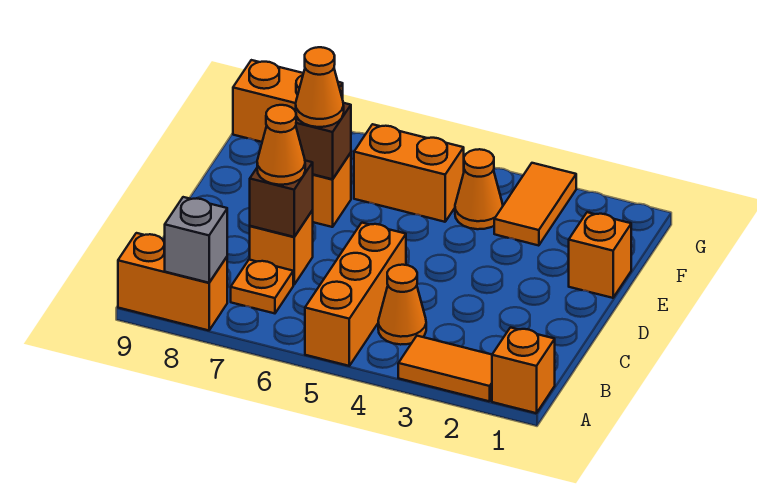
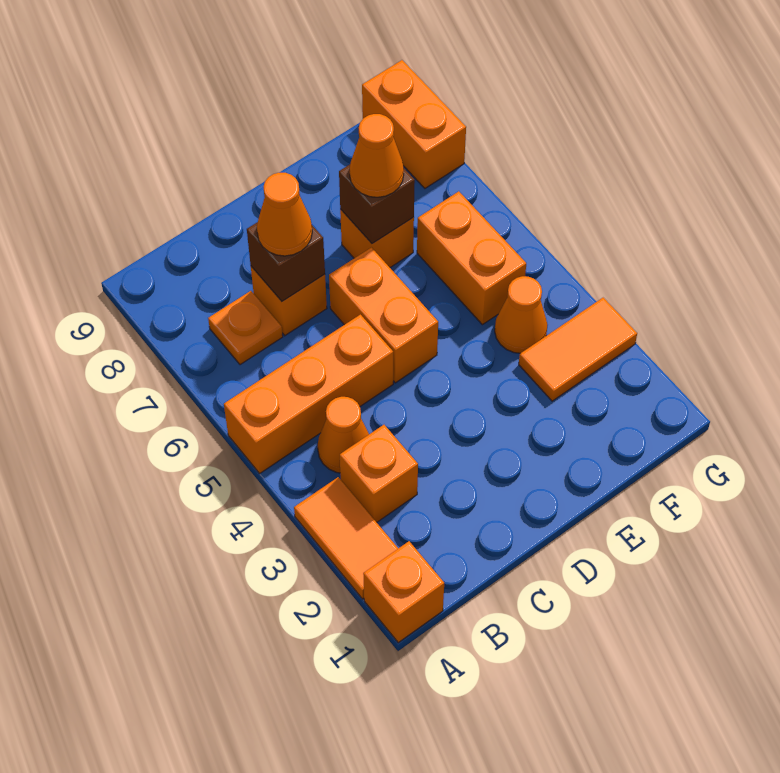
orange brick A8:A9 level 1 -> orange brick D5:D6 level 1
grey brick A8 level 2 -> none
orange brick E1 level 1 -> orange brick B3 level 1

